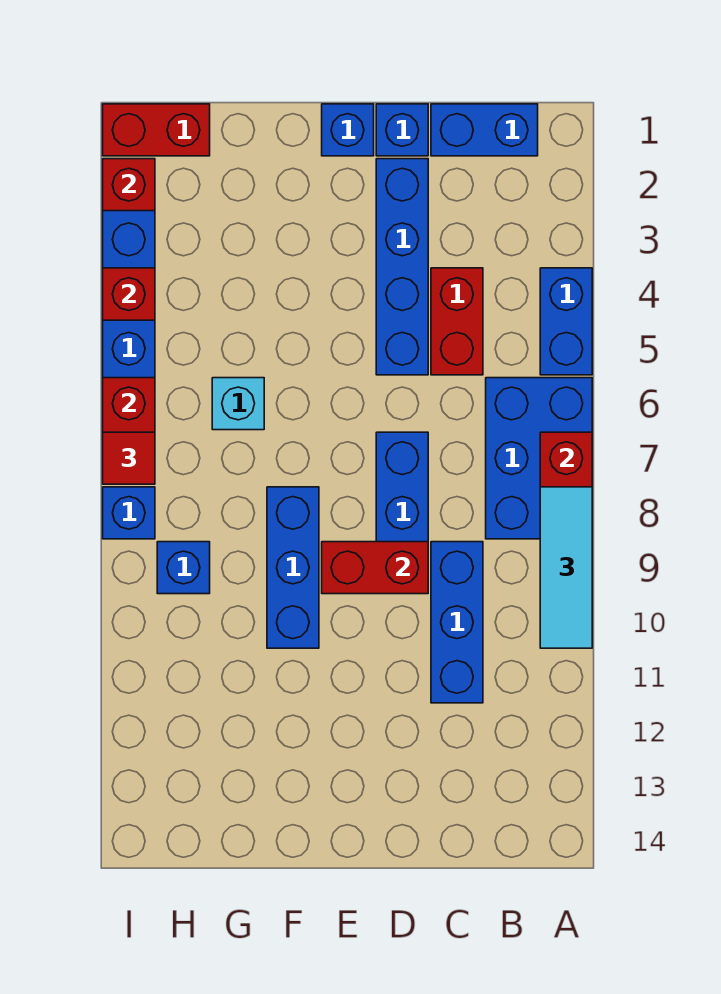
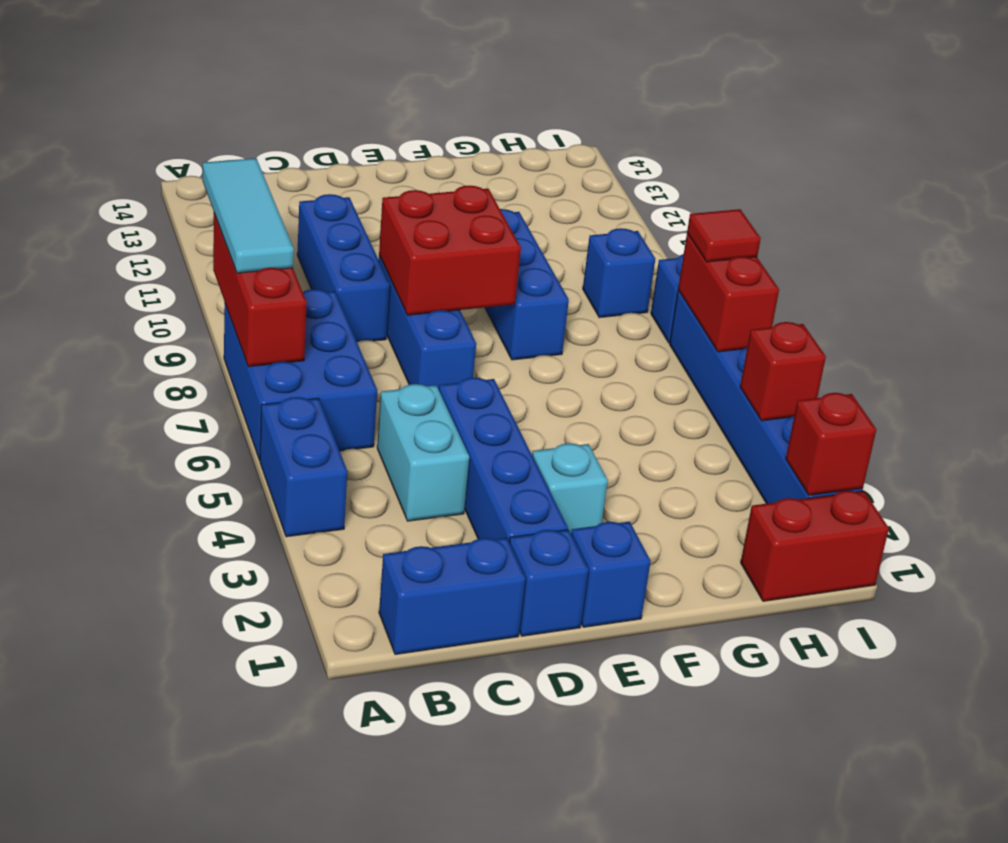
red brick C4:C5 level 1 -> cyan brick C4:C5 level 1
red brick D9:E9 level 2 -> red brick D8:E9 level 2
cyan brick G6 level 1 -> cyan brick E3 level 1

